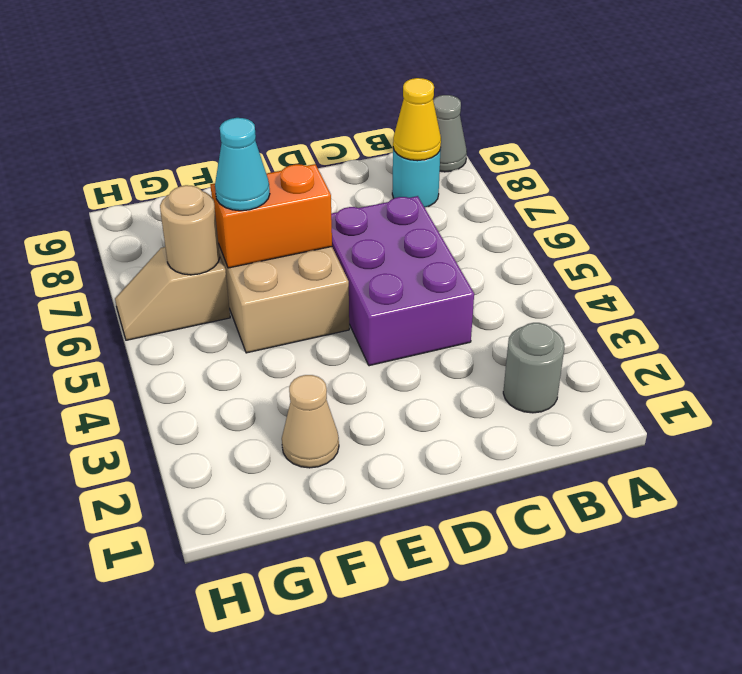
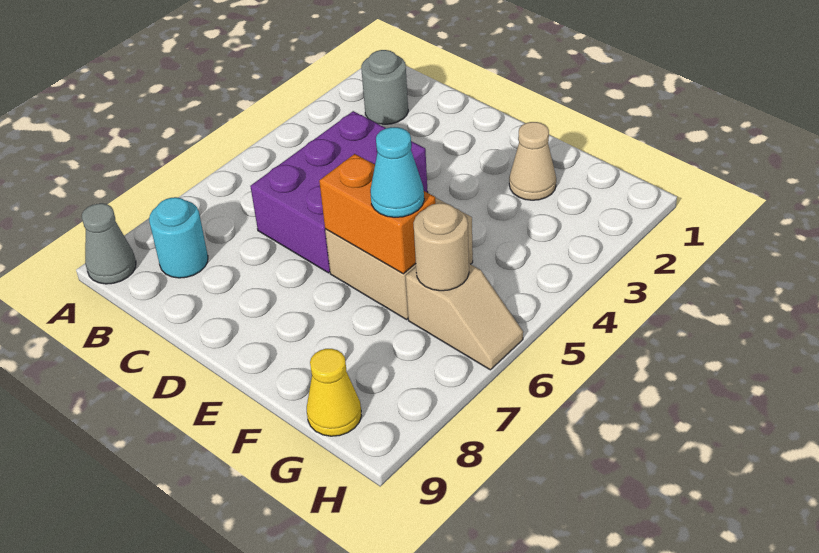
yellow cone B8 level 2 -> yellow cone G9 level 1

